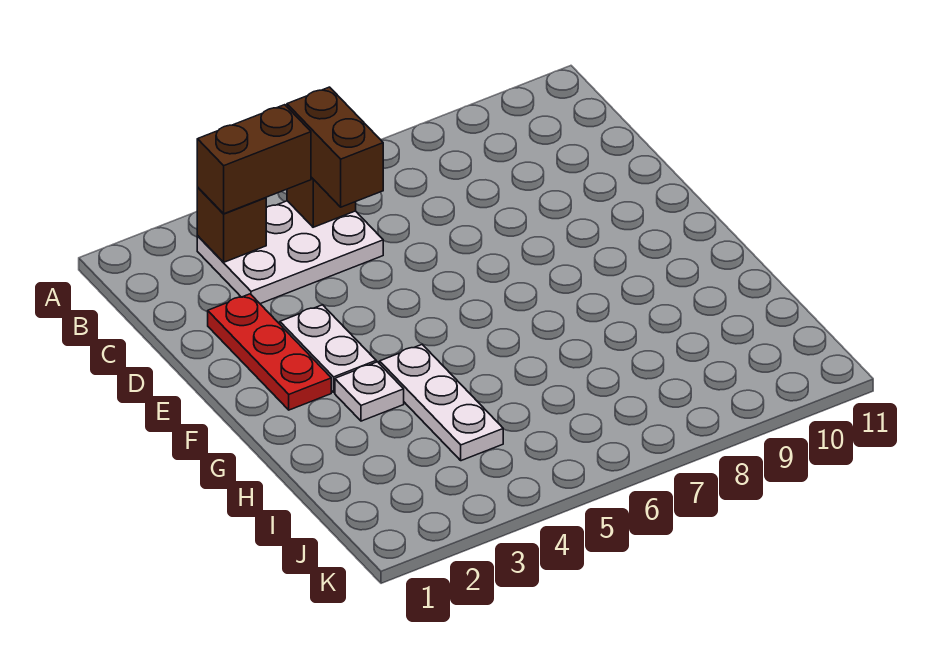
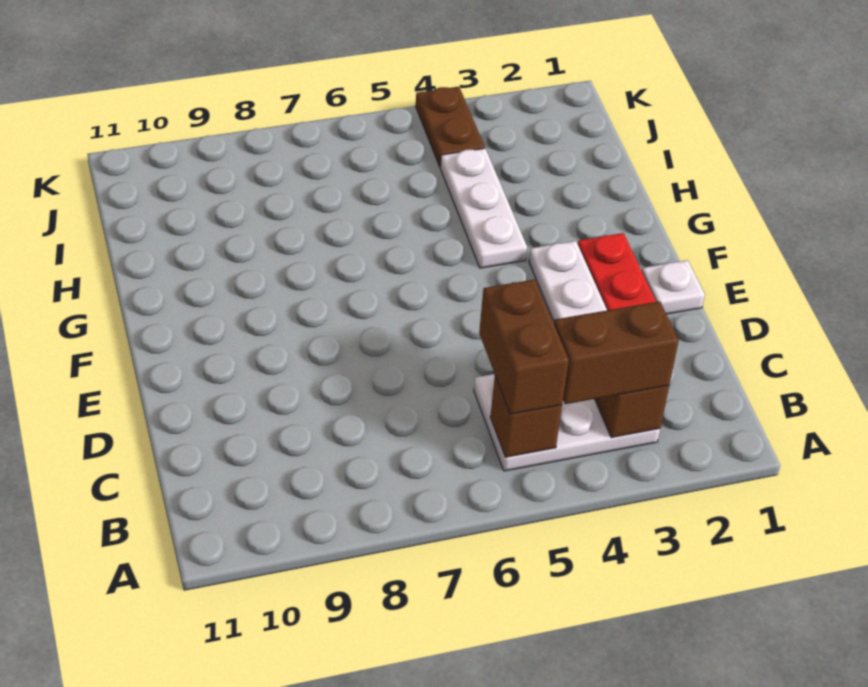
white plate G3 level 1 -> white plate E1 level 1
none -> brown plate J4:K4 level 1

